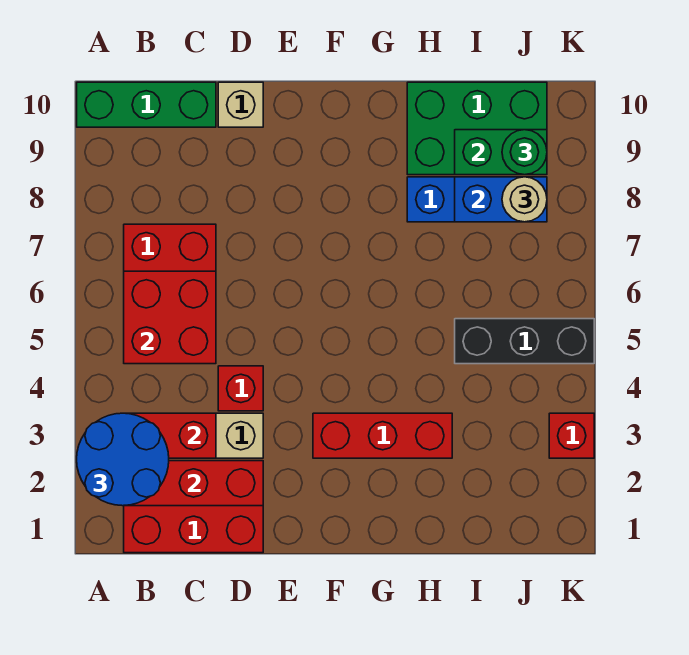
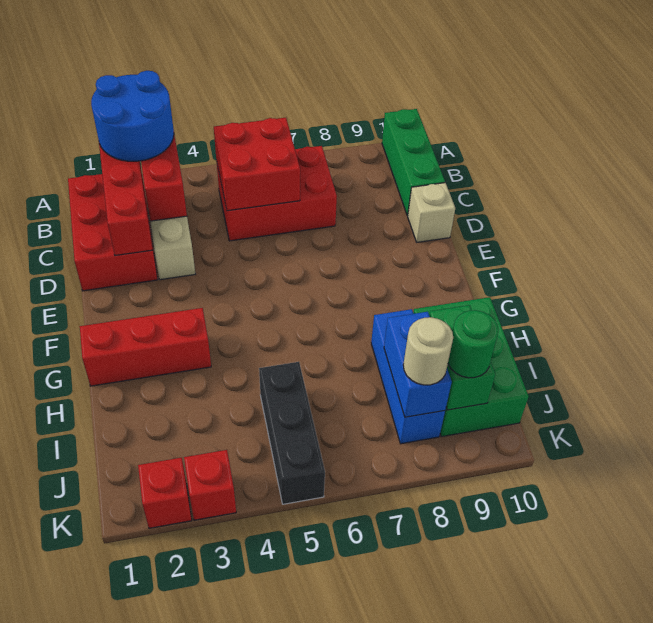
red brick D4 level 1 -> red brick K2 level 1
red brick F3:H3 level 1 -> red brick G1:G3 level 1

